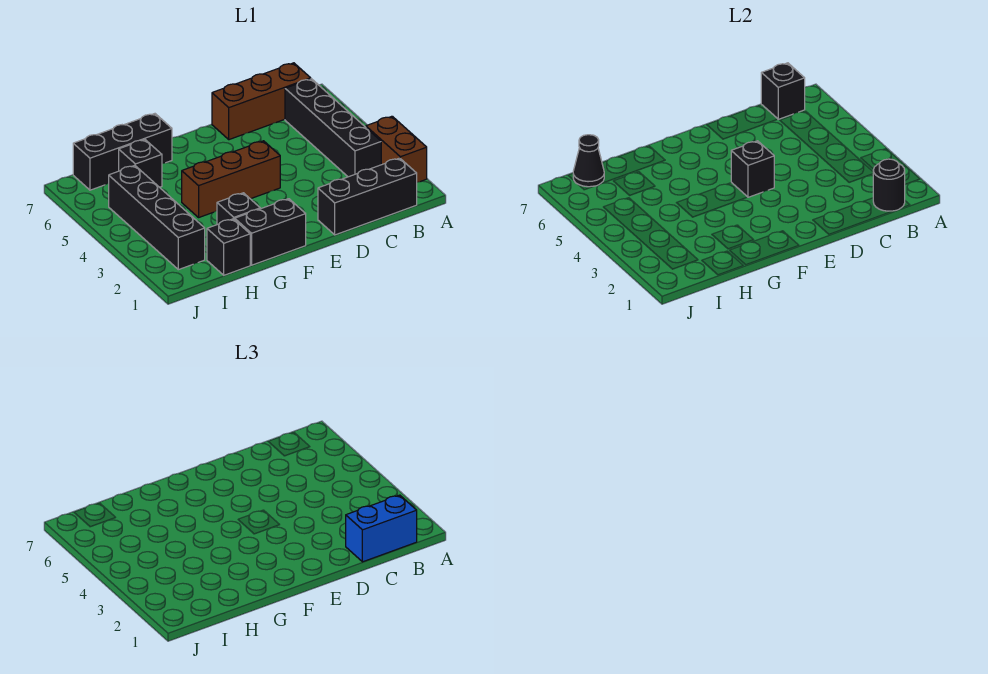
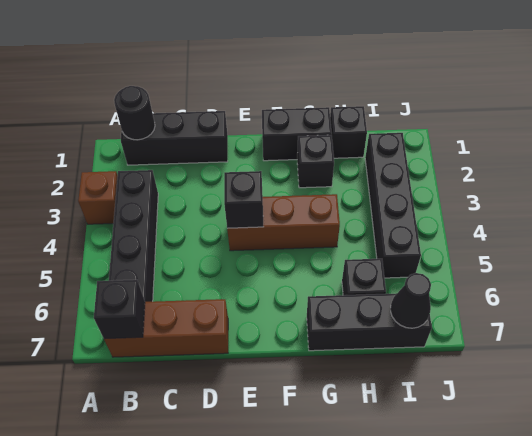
brown brick A2:A3 level 1 -> brown brick A3 level 1
blue brick B1:C1 level 3 -> none

